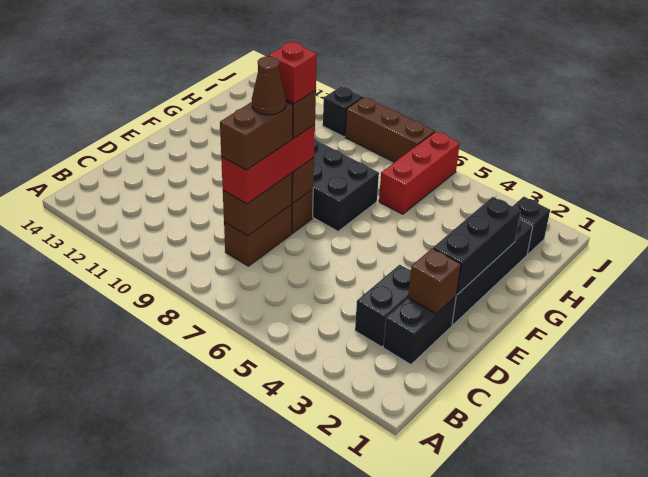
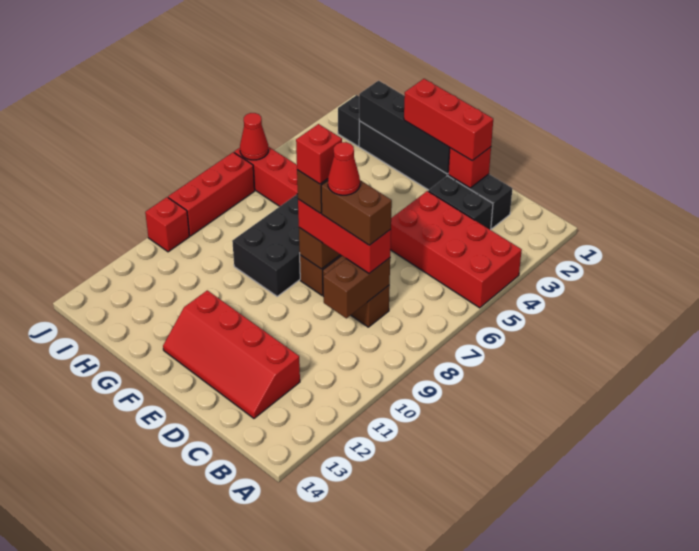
none -> red brick A4:D5 level 1
brown brick C8:D8 level 2 -> brown brick C8:C9 level 2
none -> red slope C12:F13 level 1 top 12
brown brick D2 level 2 -> red brick D2 level 2
none -> red brick D2:F2 level 3
brown cone D8 level 5 -> red cone D8 level 5
black brick E2:G2 level 2 -> black brick E2:H2 level 2
none -> red cone J6 level 2
brown brick J7:J9 level 1 -> red brick J7:J9 level 1
black brick J10 level 1 -> red brick J10 level 1

